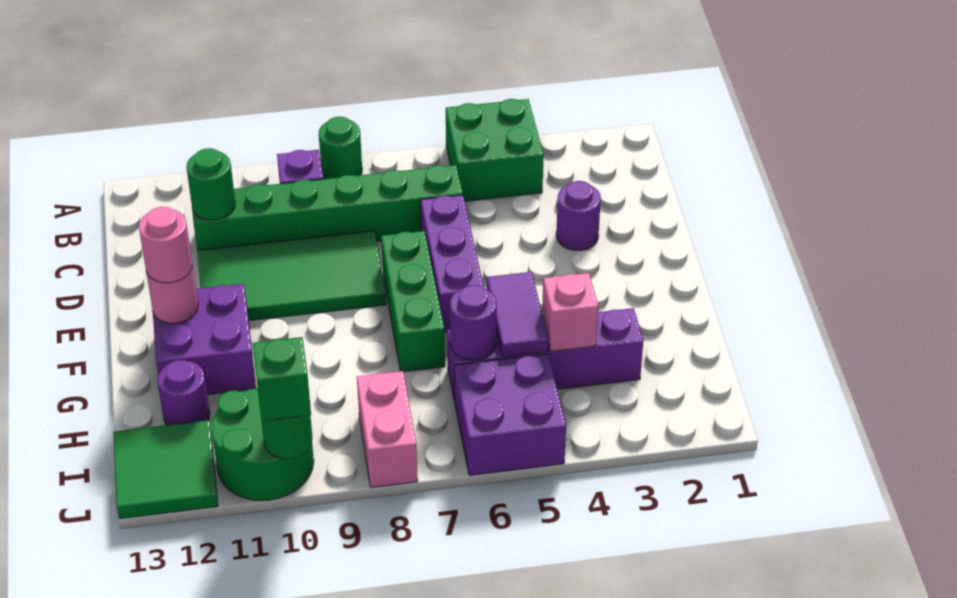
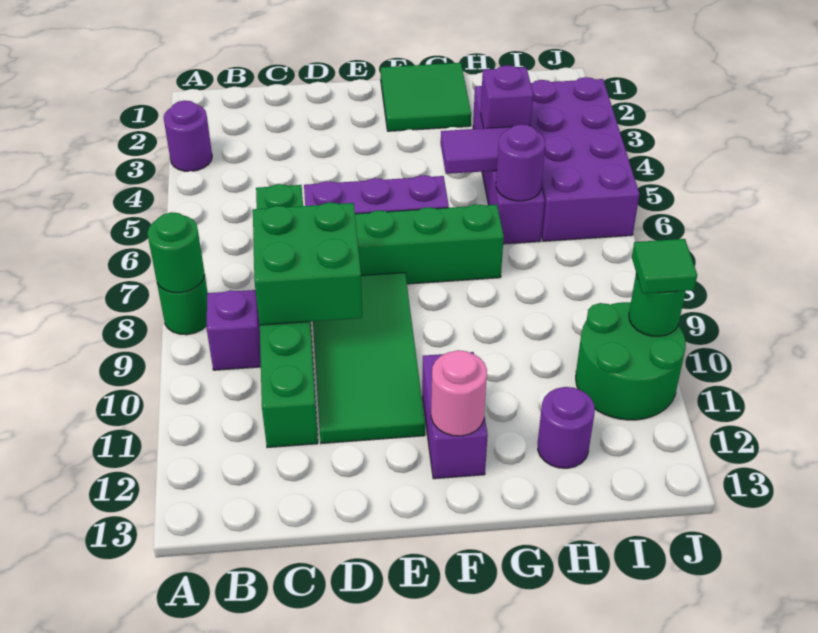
green brick A4:B5 level 1 -> green brick C8:D9 level 2
green round brick C11 level 2 -> green round brick A8 level 2
purple round brick D3 level 1 -> purple round brick A3 level 1
purple brick F11:G12 level 1 -> purple brick F11:F12 level 1
pink round brick F12 level 3 -> none
pink brick H4 level 2 -> purple brick H4 level 2
purple brick I5:J6 level 1 -> purple brick I3:J6 level 1
pink brick I8:J8 level 1 -> none
green tile I12:J13 level 1 -> green tile F1:G2 level 1
green brick J10 level 3 -> green tile J10 level 3

